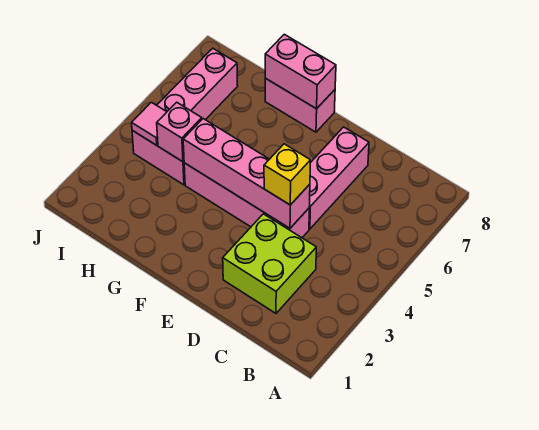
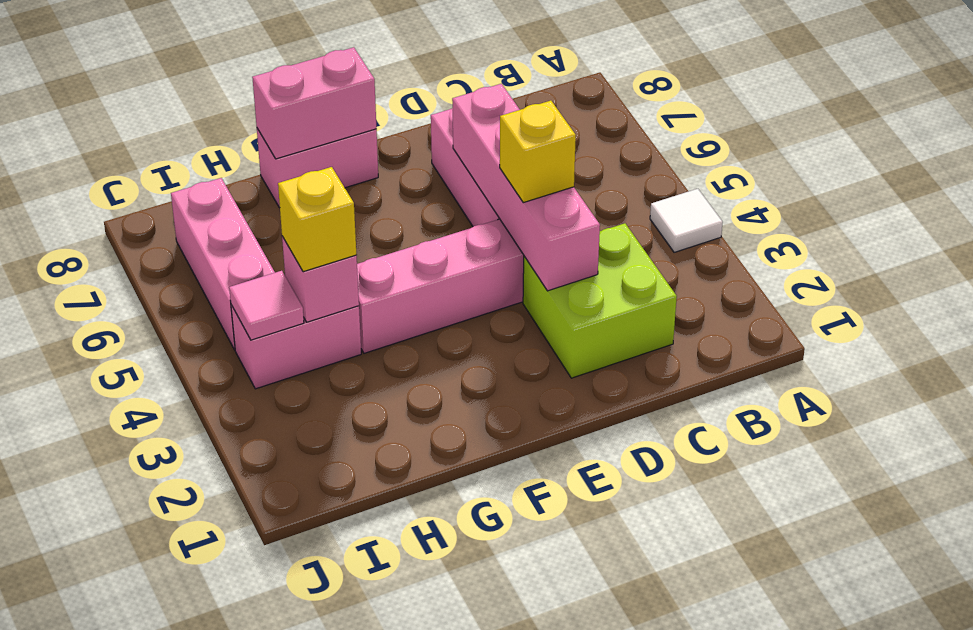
none -> white tile A4 level 1
pink brick D4:G4 level 2 -> pink brick D3:D6 level 2
none -> yellow brick H4 level 3

